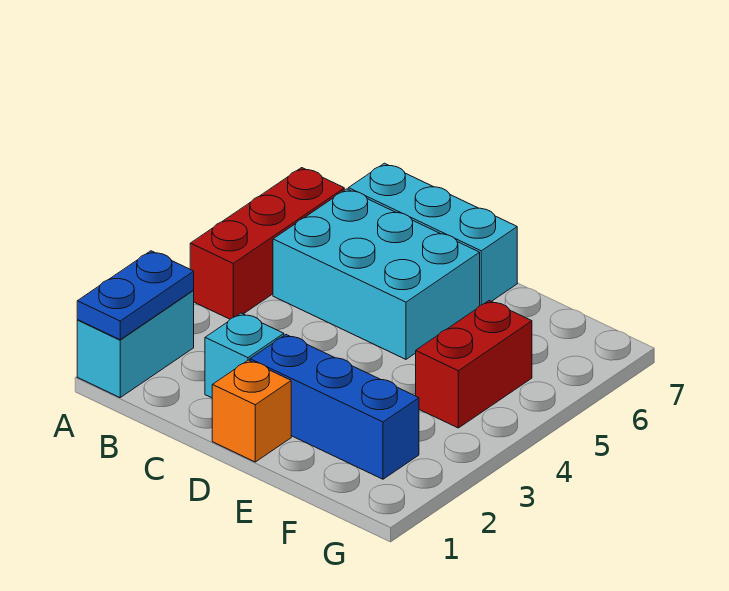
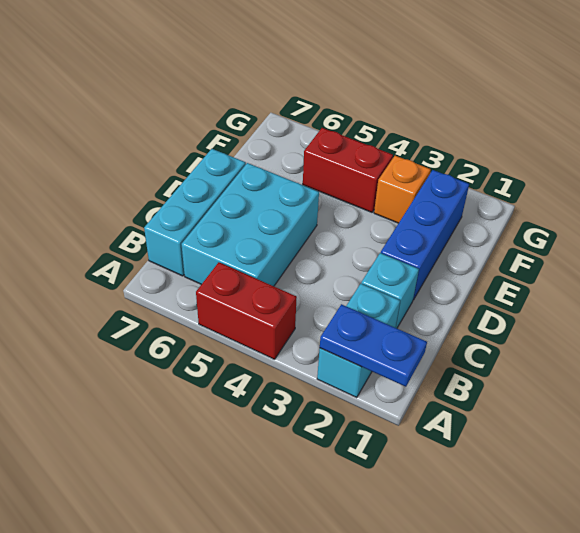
cyan brick A1:A2 level 1 -> cyan brick A2:B2 level 1
red brick A4:A6 level 1 -> red brick A4:A5 level 1
orange brick D1 level 1 -> orange brick F3 level 1

